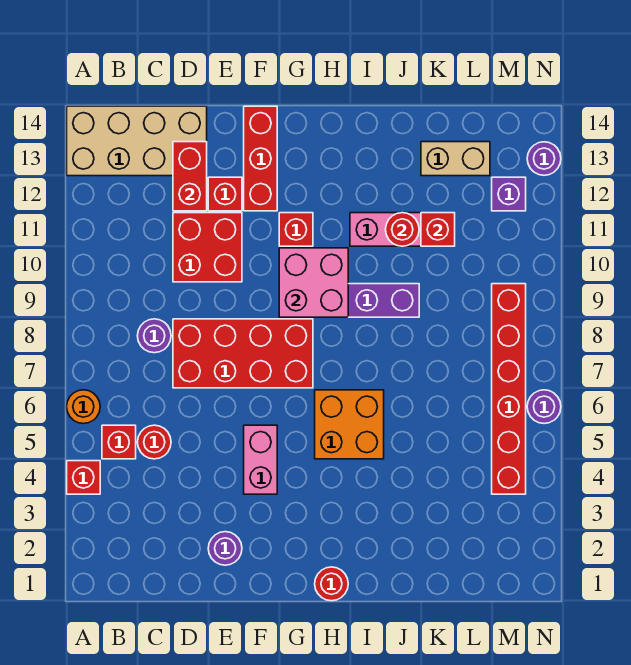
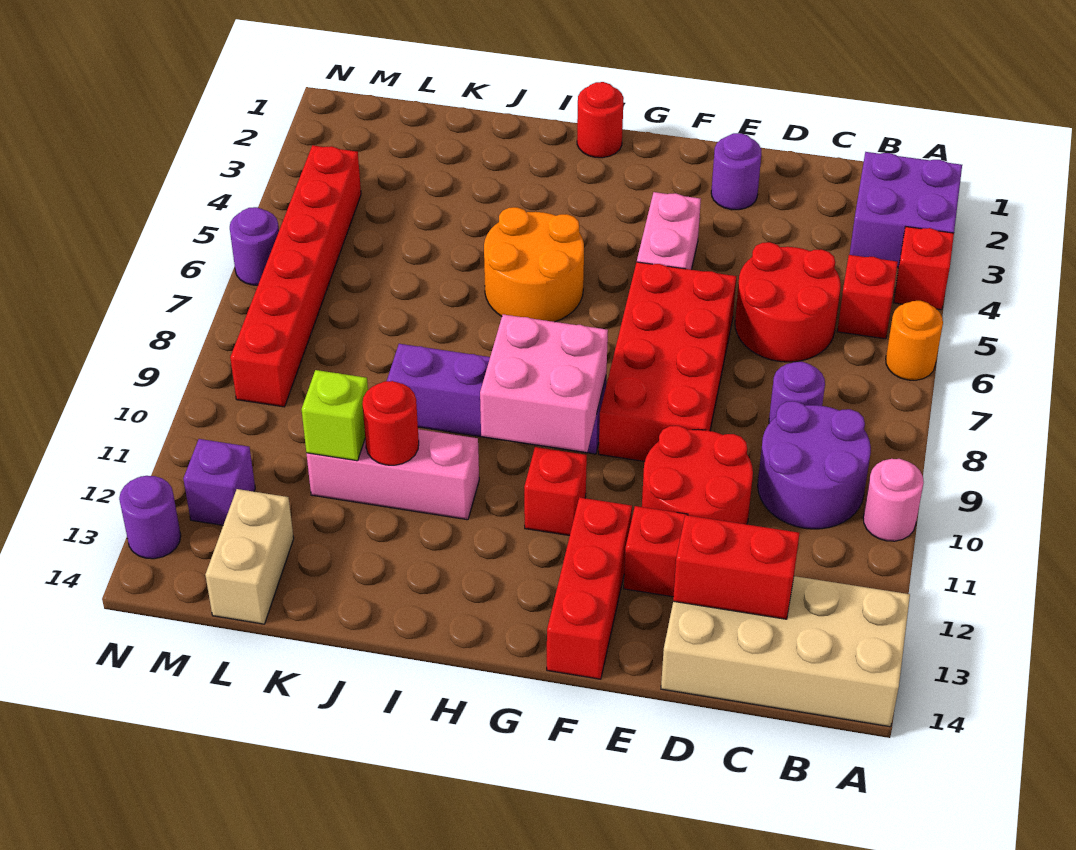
none -> purple brick A2:B3 level 1
none -> pink round brick A10 level 1
none -> purple round brick B9:C10 level 1
red round brick C5 level 1 -> red round brick C5:D6 level 1
red brick D7:G8 level 1 -> red brick E6:F9 level 1
red brick D10:E11 level 1 -> red round brick D10:E11 level 1
red brick D12:D13 level 2 -> red brick C13:D13 level 2
orange brick H5:I6 level 1 -> orange round brick H5:I6 level 1
red brick K11 level 2 -> lime brick K11 level 2
tan brick K13:L13 level 1 -> tan brick L13:L14 level 1

